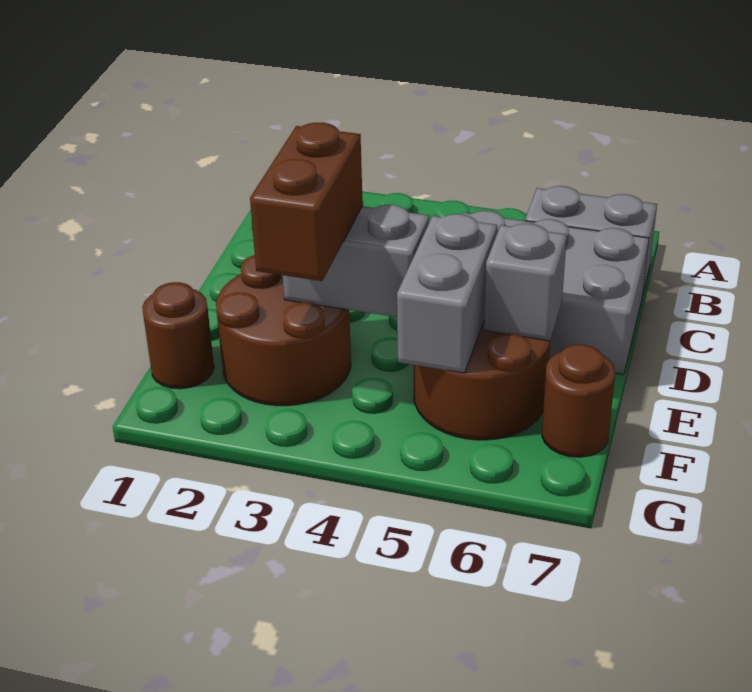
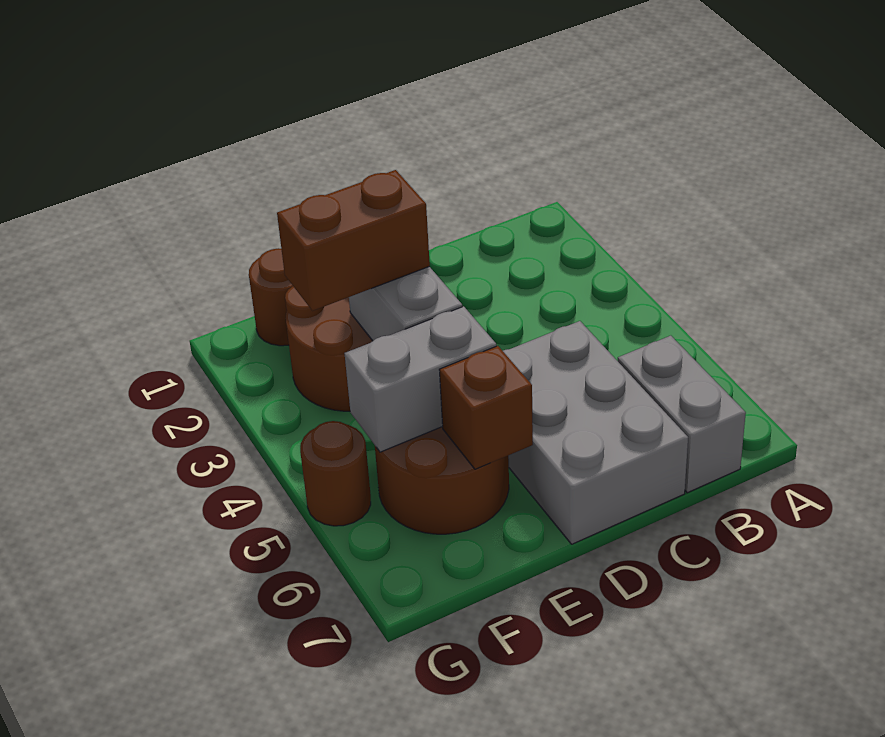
grey brick E6 level 2 -> brown brick E6 level 2
brown round brick F7 level 1 -> brown round brick G5 level 1

